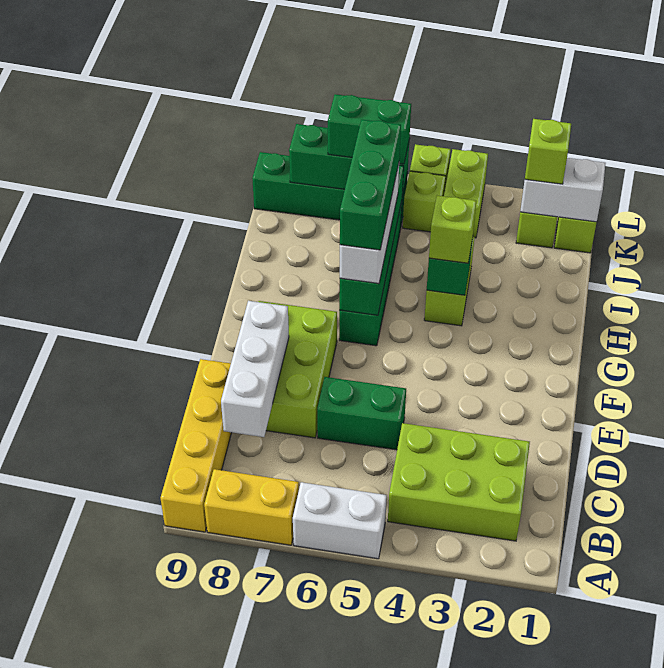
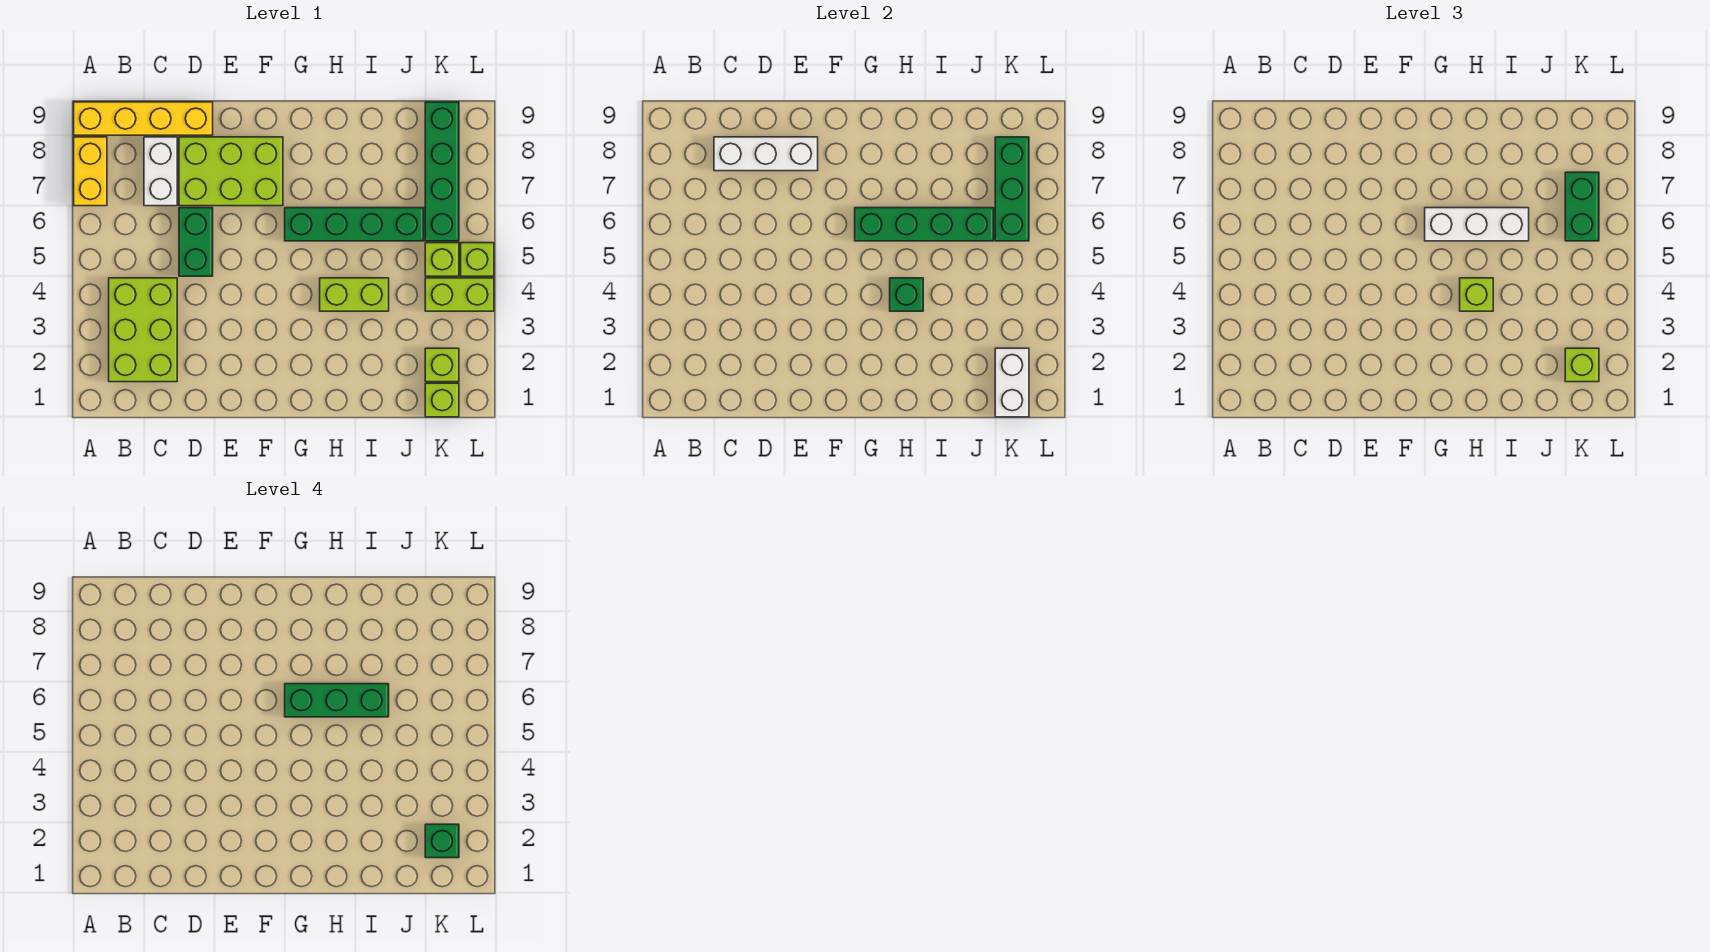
white brick A5:A6 level 1 -> white brick C7:C8 level 1
none -> green brick K2 level 4

